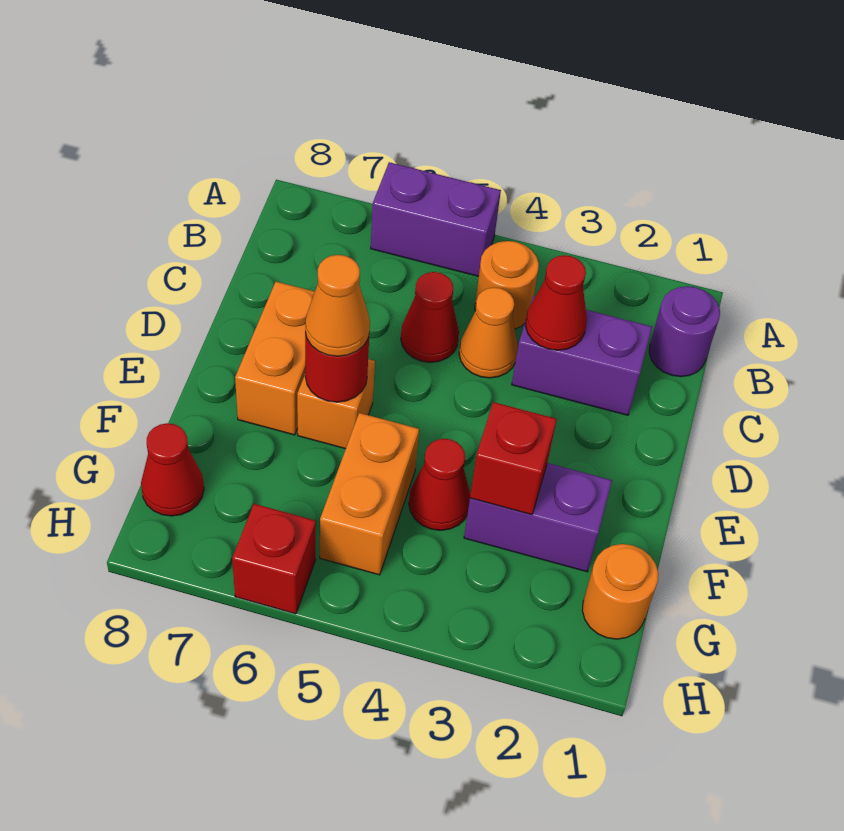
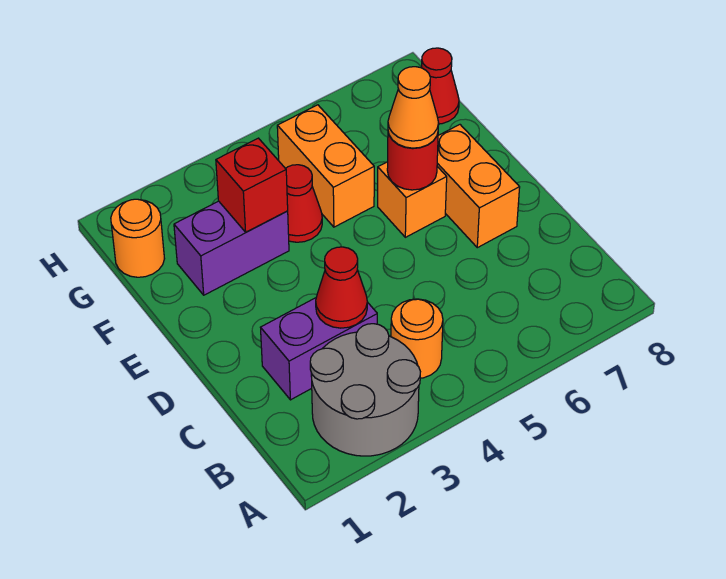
none -> grey round brick A2:B3 level 1
purple brick A5:A6 level 1 -> none
purple round brick B1 level 1 -> none
orange cone C4 level 1 -> none
red cone C5 level 1 -> none
red brick H6 level 1 -> none

